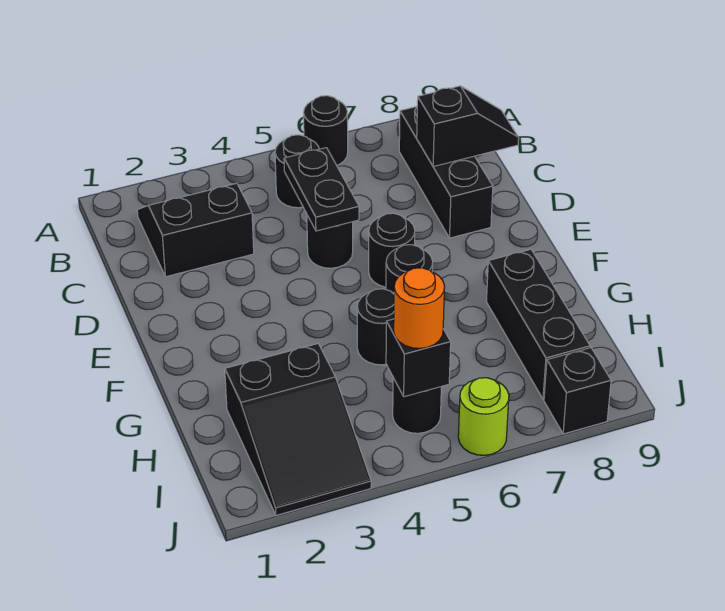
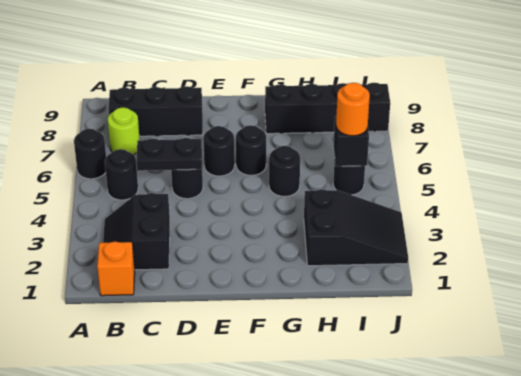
none -> orange brick B1 level 1
black slope C8:C9 level 2 top 8 -> none
lime round brick J6 level 1 -> lime round brick B7 level 1

